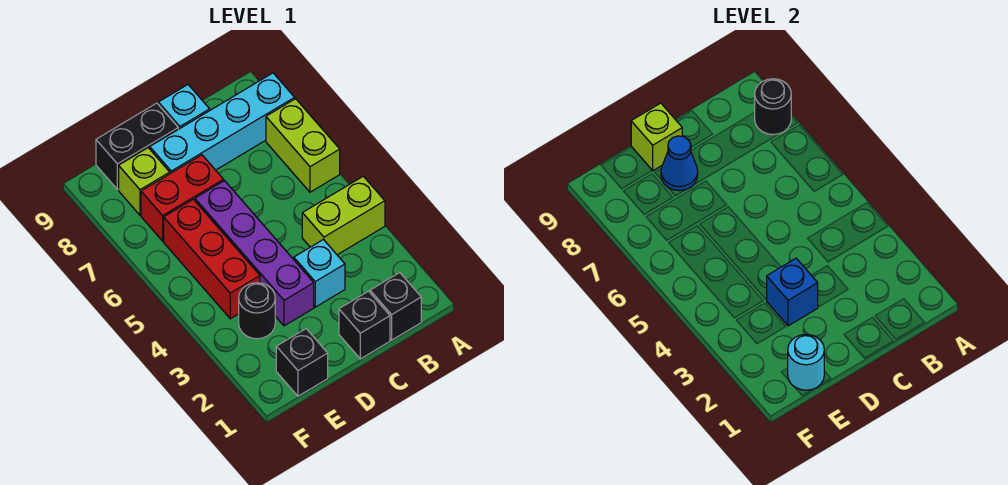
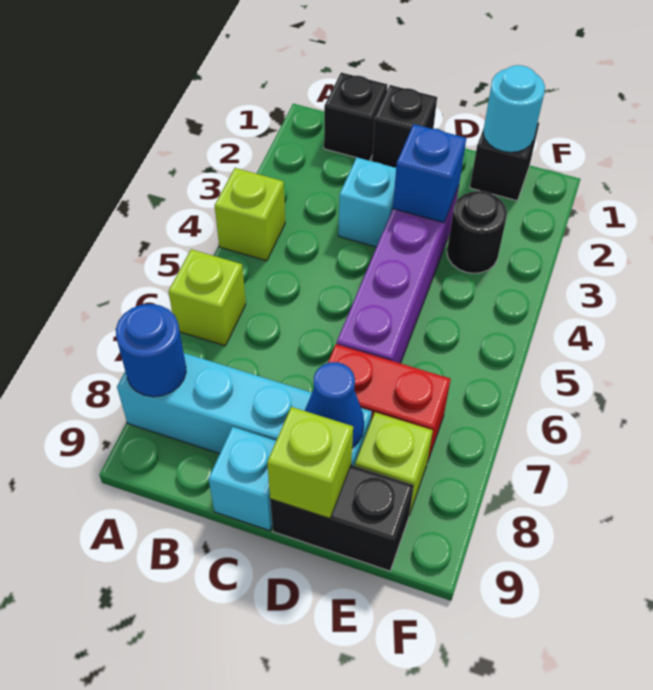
lime brick A4:B4 level 1 -> lime brick A4 level 1
lime brick A6:A7 level 1 -> lime brick A6 level 1
black round brick A8 level 2 -> blue round brick A8 level 2
red brick E4:E6 level 1 -> none

